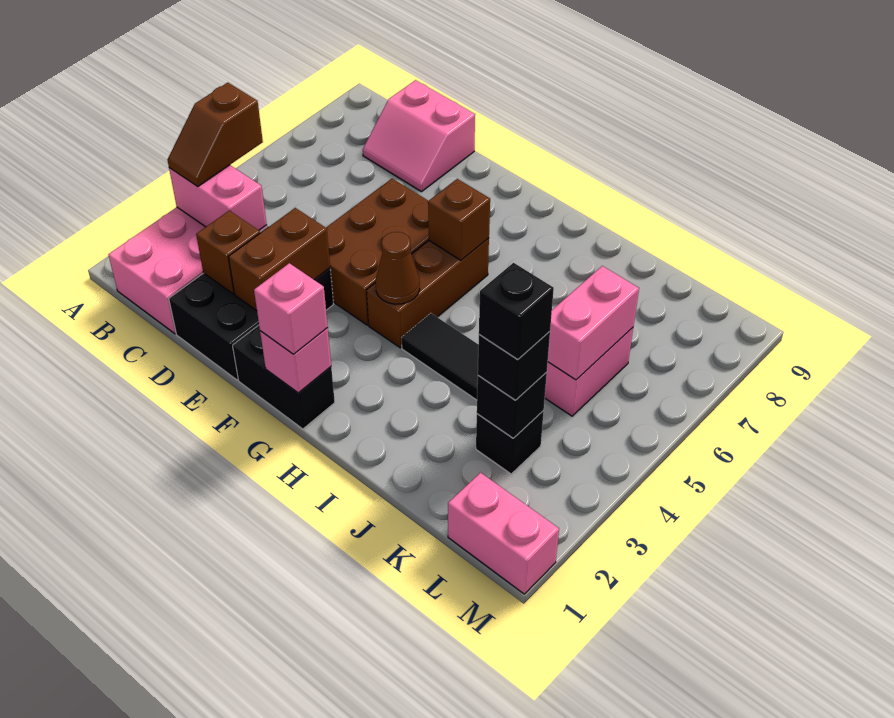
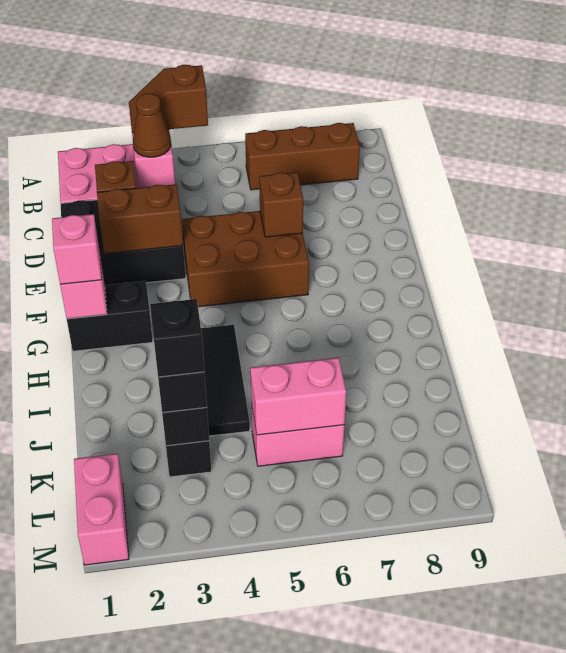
pink slope C8:D9 level 1 top 9 -> none
black brick F1:G1 level 1 -> black brick G1:G2 level 1
brown brick G4:G6 level 1 -> brown brick B6:B8 level 1
brown cone G4 level 2 -> brown cone C3 level 3
brown brick G6 level 2 -> brown brick E6 level 2

